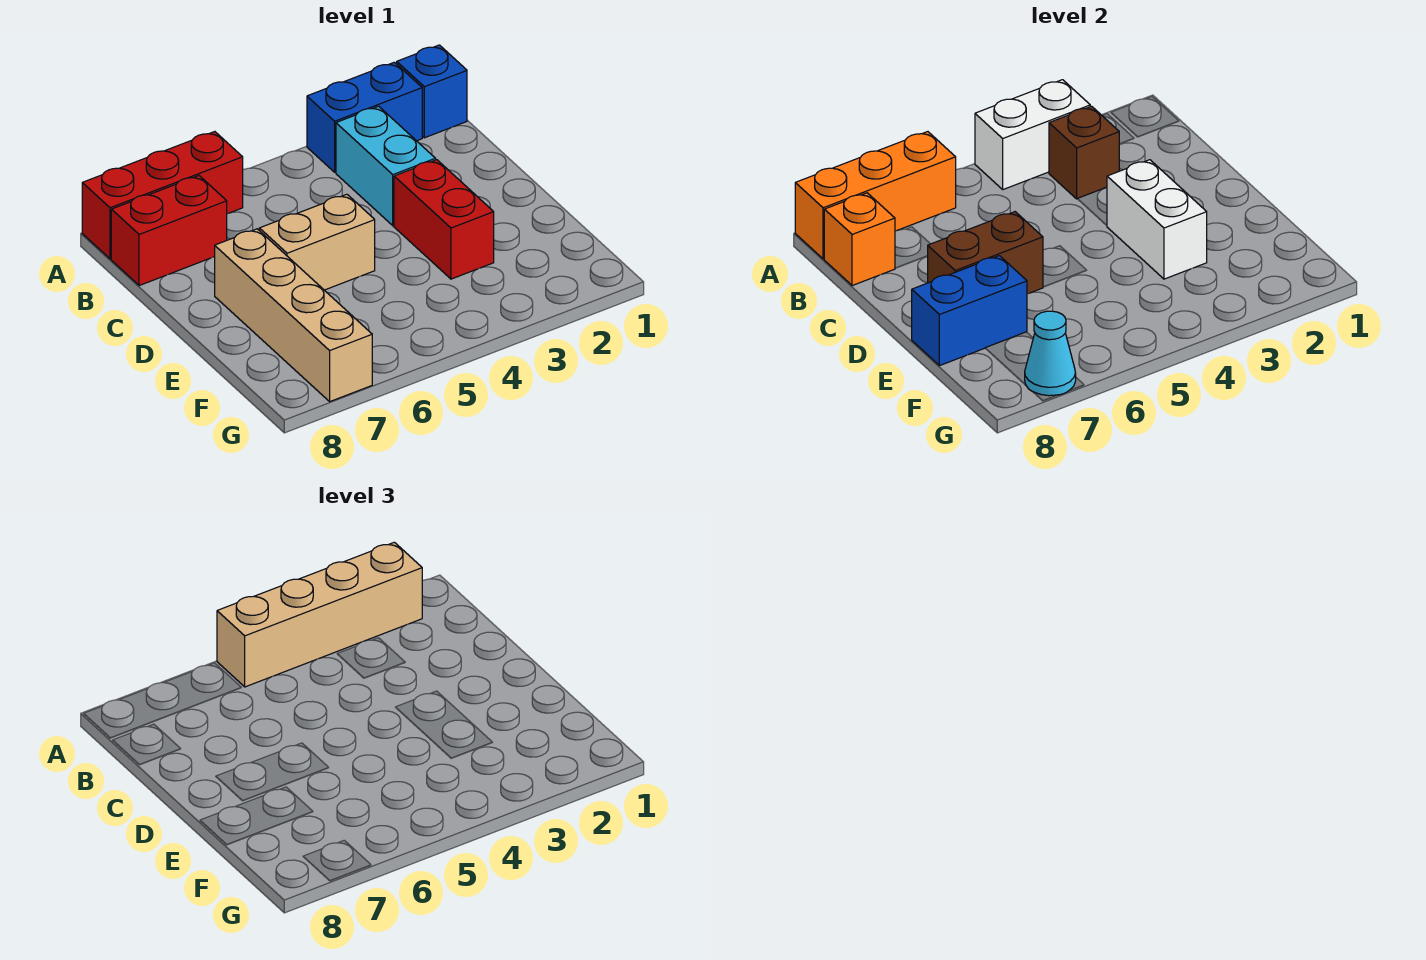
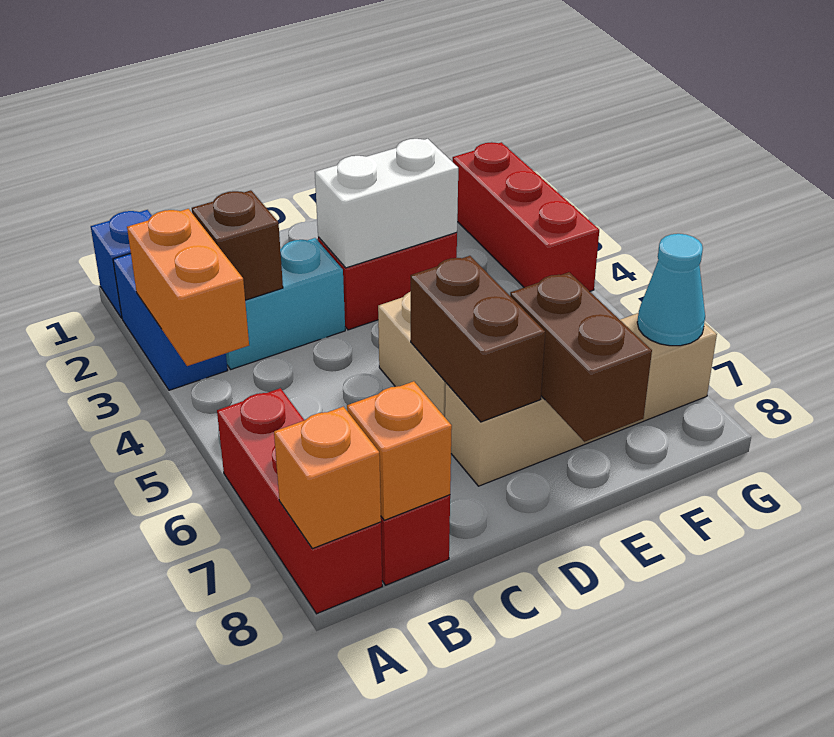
tan brick A2:A5 level 3 -> none
white brick A3:A4 level 2 -> orange brick A3:A4 level 2
orange brick A6:A8 level 2 -> orange brick A8 level 2
blue brick E7:E8 level 2 -> brown brick E7:E8 level 2
none -> red brick G2:G4 level 1

